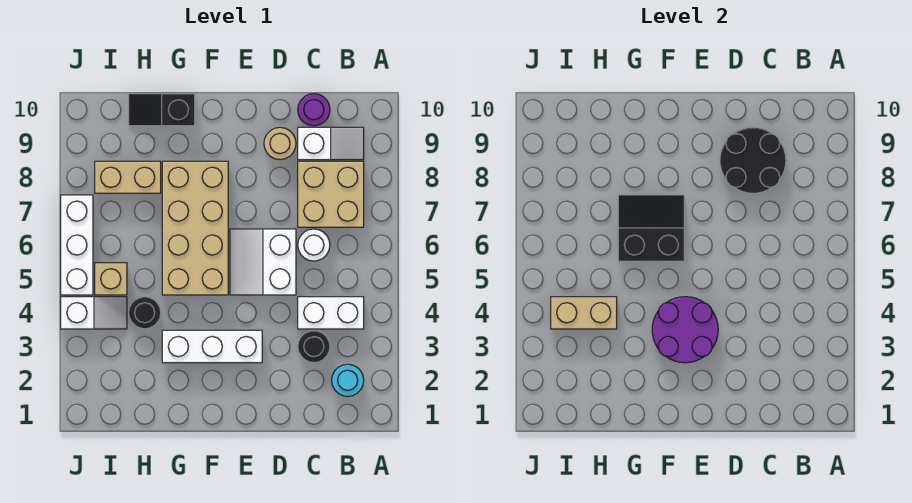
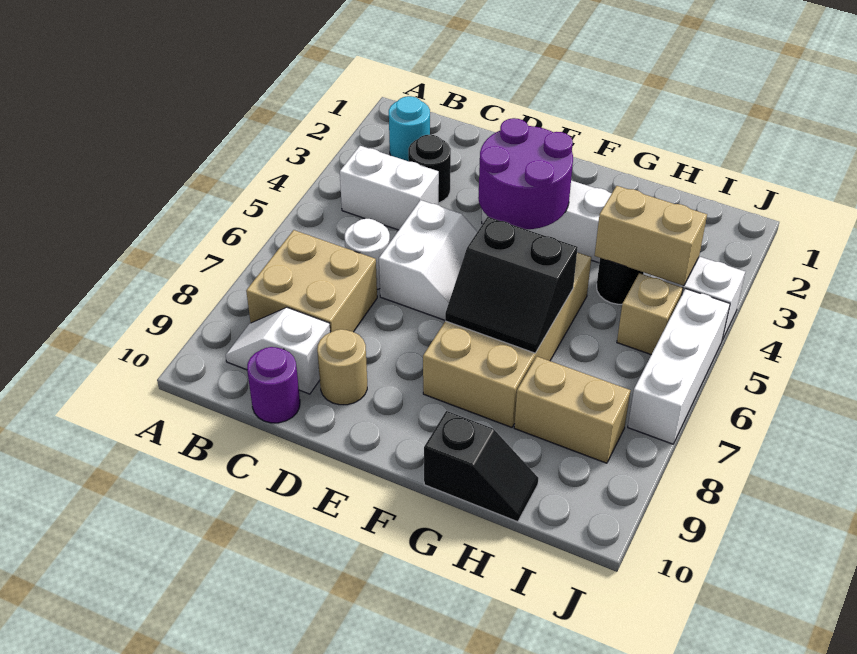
black round brick C8:D9 level 2 -> none

